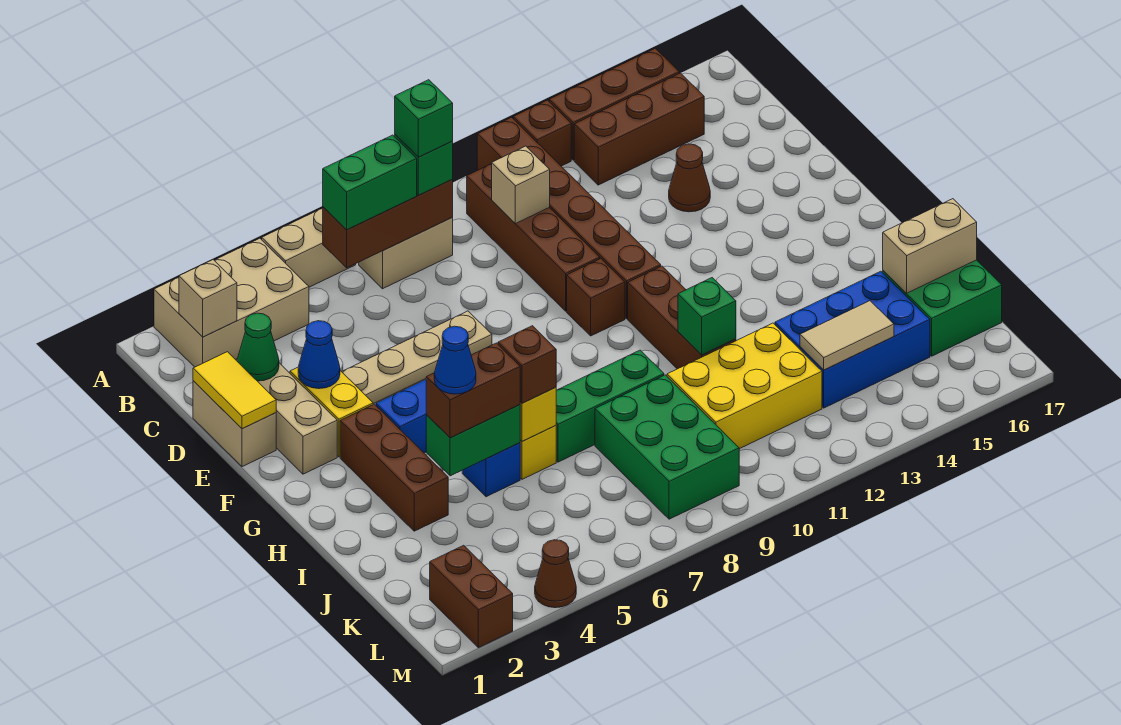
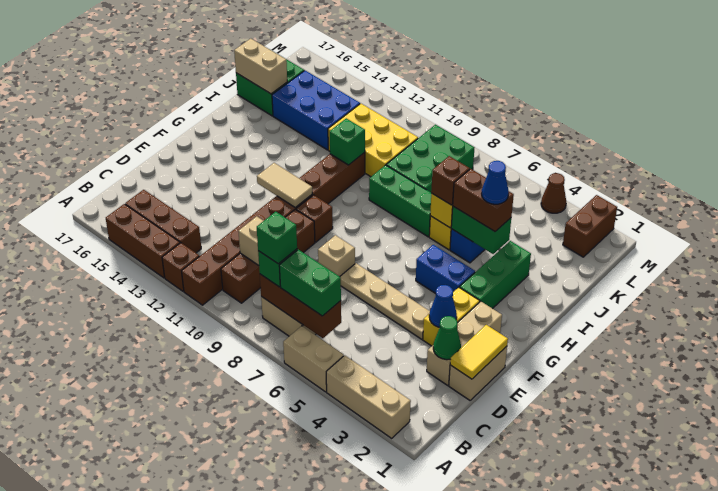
tan brick A2:B4 level 1 -> tan brick A2:A4 level 1
tan brick B2 level 2 -> tan brick E8 level 1
brown cone D14 level 1 -> none
brown brick G3:I3 level 1 -> green brick G3:I3 level 1
tan tile K13:K14 level 2 -> tan tile F11:F12 level 2

